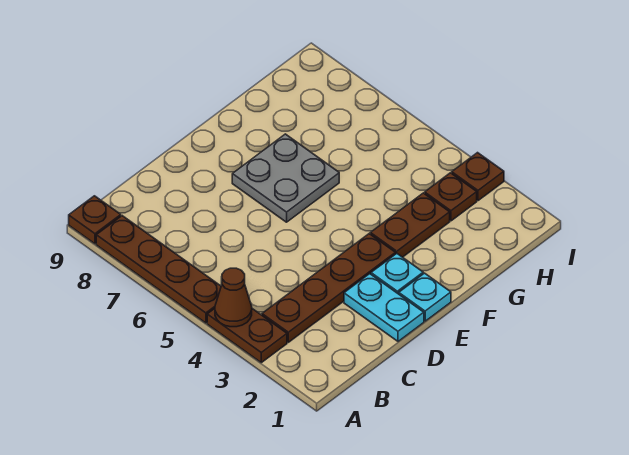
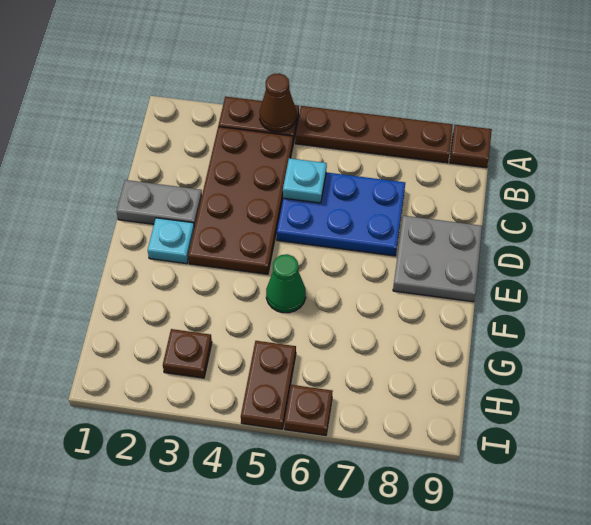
brown plate B3:E3 level 1 -> brown plate B3:E4 level 1
none -> blue plate C5:D7 level 1
cyan plate D1:D2 level 1 -> grey plate D1:D2 level 1
cyan plate E1 level 1 -> cyan plate C5 level 2
grey plate E6:F7 level 1 -> grey plate D8:E9 level 1
brown plate F3:G3 level 1 -> brown plate H5:I5 level 1
none -> green cone F5 level 1
brown plate I3 level 1 -> brown plate I6 level 1

